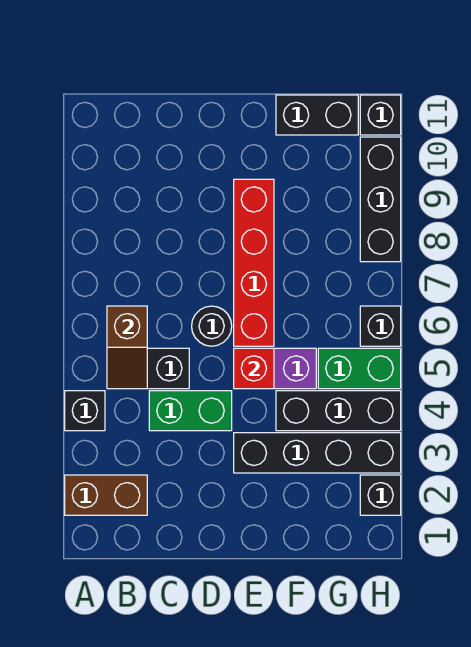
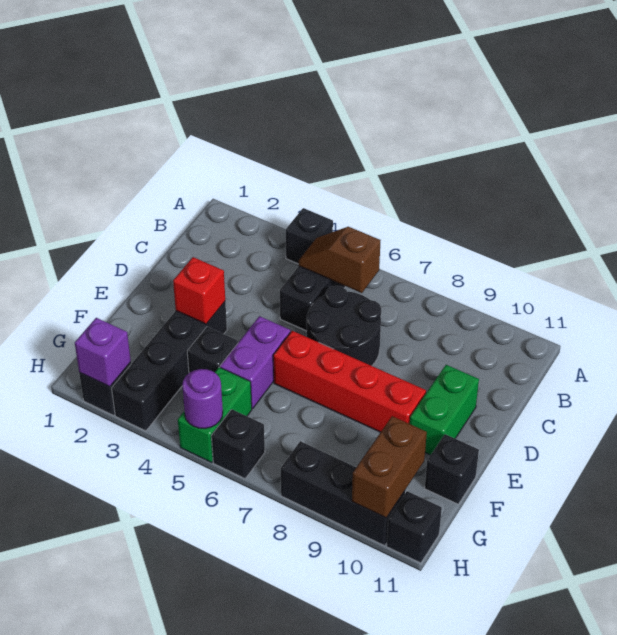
brown brick A2:B2 level 1 -> brown brick G10:H10 level 2
green brick C4:D4 level 1 -> green brick D10:E10 level 1
black round brick D6 level 1 -> black round brick C6:D7 level 1
red brick E5 level 2 -> red brick E3 level 2
black brick F4:H4 level 1 -> black brick F4 level 1
black brick F11:G11 level 1 -> black brick F11 level 1
none -> purple brick H2 level 2
none -> purple round brick H5 level 2

